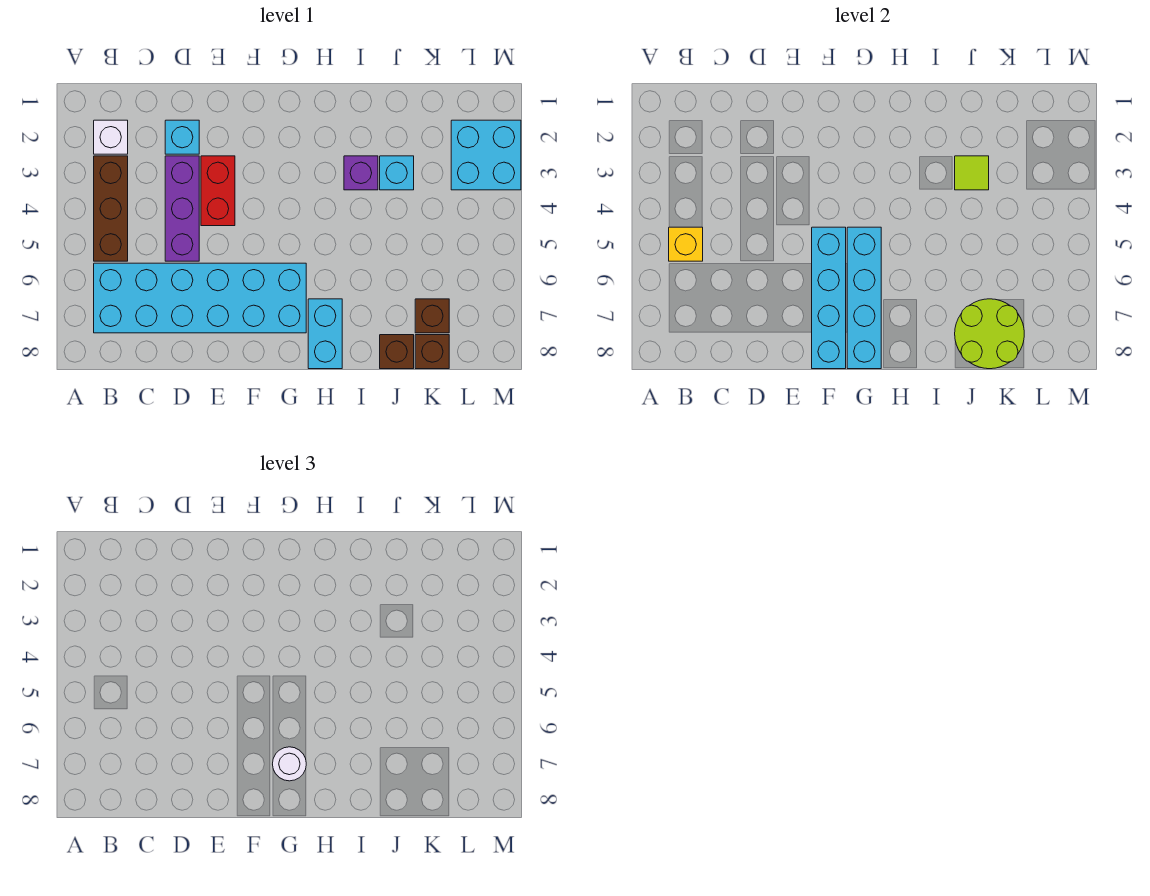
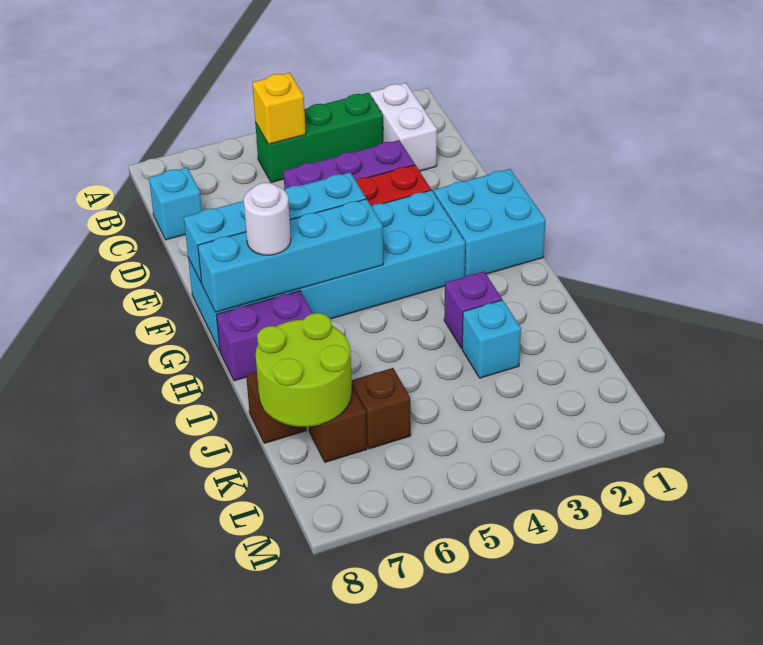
white brick B2 level 1 -> white brick B2:C2 level 1
brown brick B3:B5 level 1 -> green brick B3:B5 level 1
cyan brick B6:G7 level 1 -> cyan brick F3:G8 level 1
cyan brick D2 level 1 -> cyan brick C8 level 1
cyan brick H7:H8 level 1 -> purple brick H7:H8 level 1
lime tile J3 level 2 -> none
brown brick K8 level 1 -> brown brick K6 level 1
cyan brick L2:M3 level 1 -> cyan brick F1:G2 level 1

